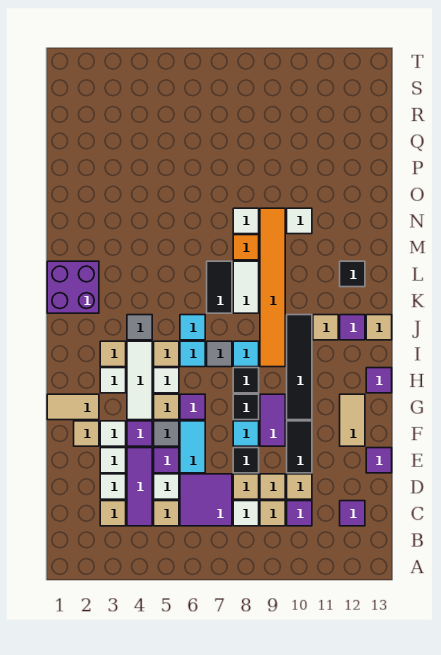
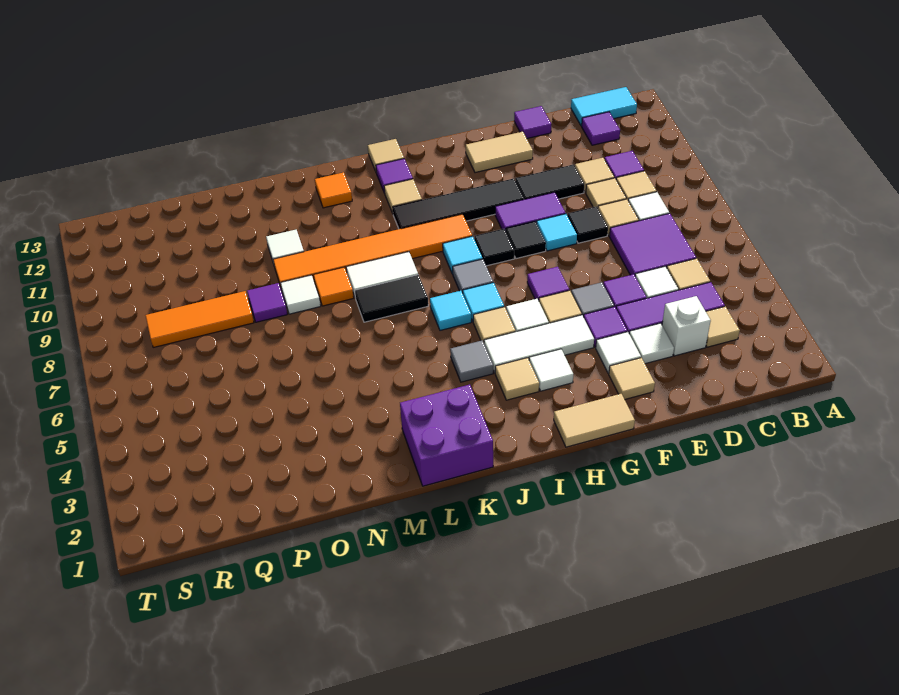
white tile D3 level 1 -> white brick D3 level 1
cyan tile E6:F6 level 1 -> cyan tile B13:C13 level 1
tan tile G1:G2 level 1 -> tan tile G1:H1 level 1
purple tile H13 level 1 -> purple tile O8 level 1
black tile L12 level 1 -> orange tile L12 level 1
none -> orange tile P8:R8 level 1

